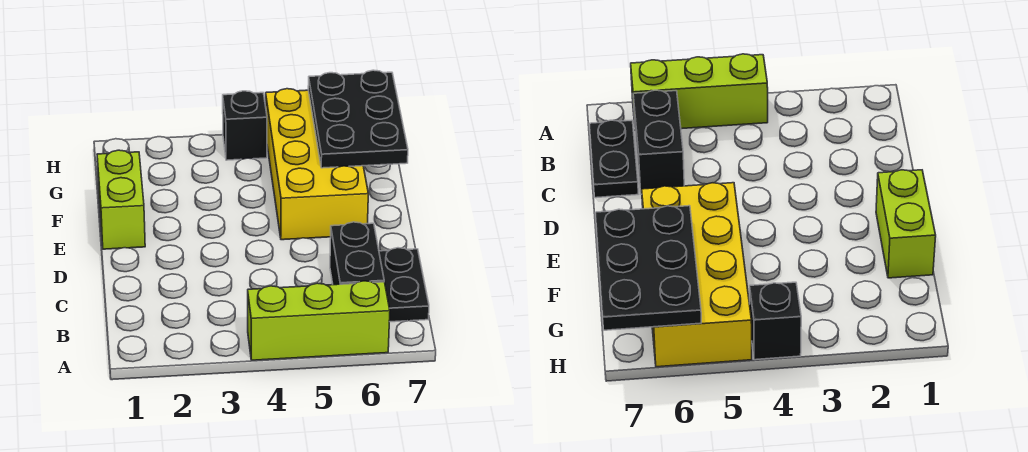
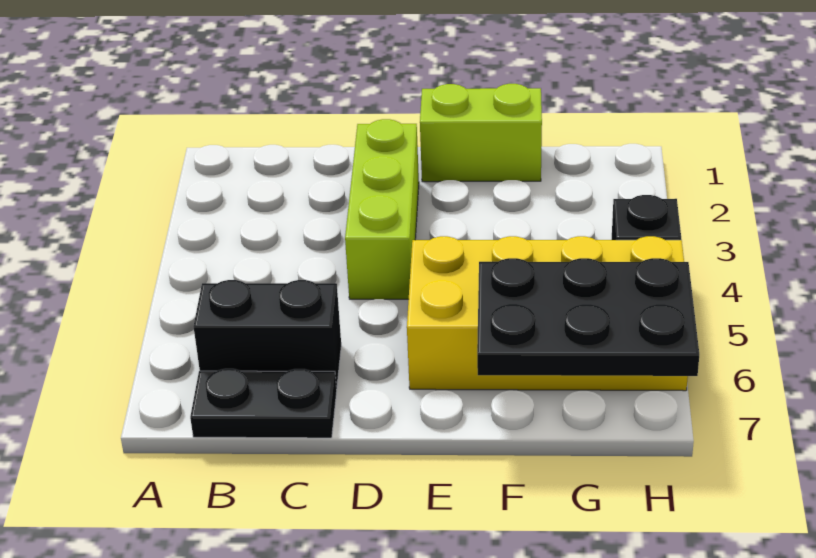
lime brick A4:A6 level 1 -> lime brick D2:D4 level 1

